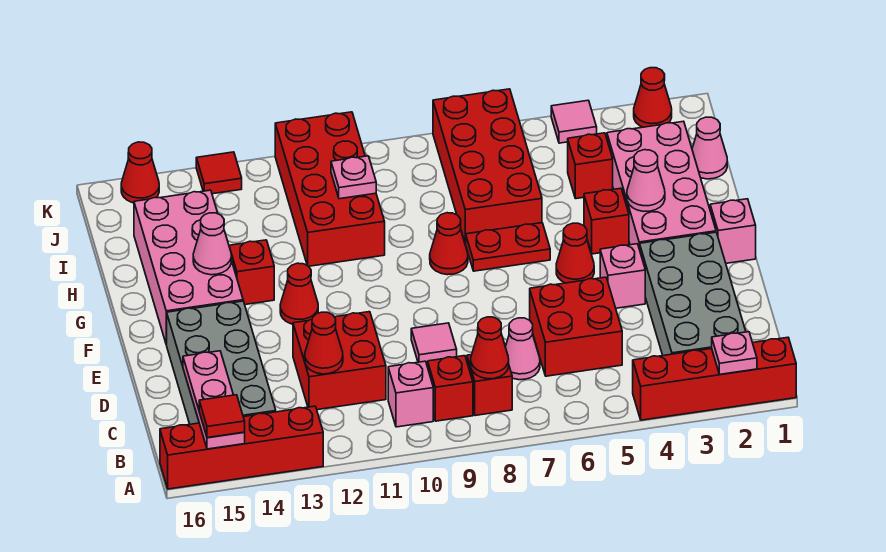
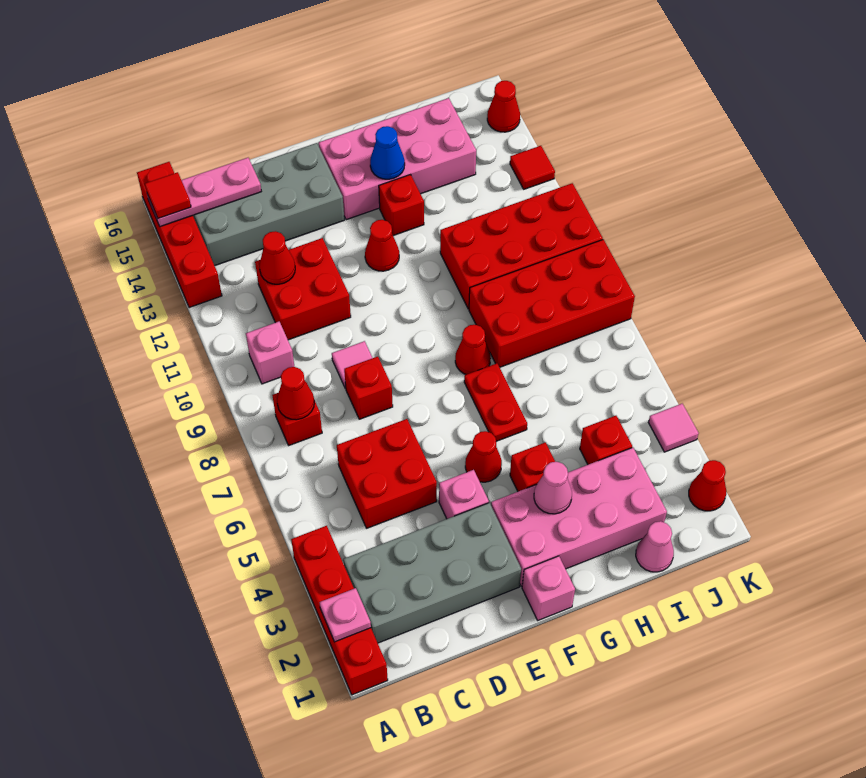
red brick B9 level 1 -> red brick D8 level 1
pink cone C7 level 1 -> none
pink cone G14 level 2 -> blue cone G14 level 2
red brick H6:K7 level 1 -> red brick H8:K9 level 1
pink plate I10 level 2 -> none

